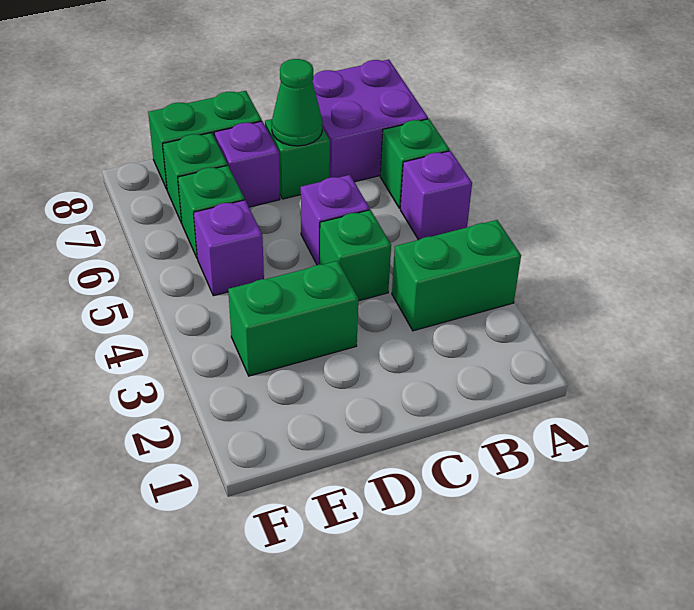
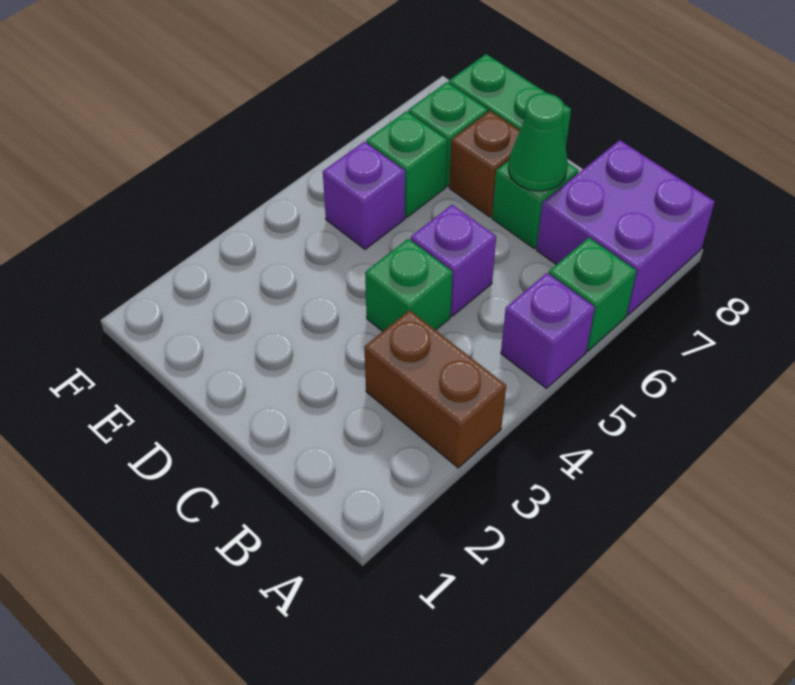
green brick A3:B3 level 1 -> brown brick A3:B3 level 1
green brick D3:E3 level 1 -> none
purple brick D7 level 1 -> brown brick D7 level 1

